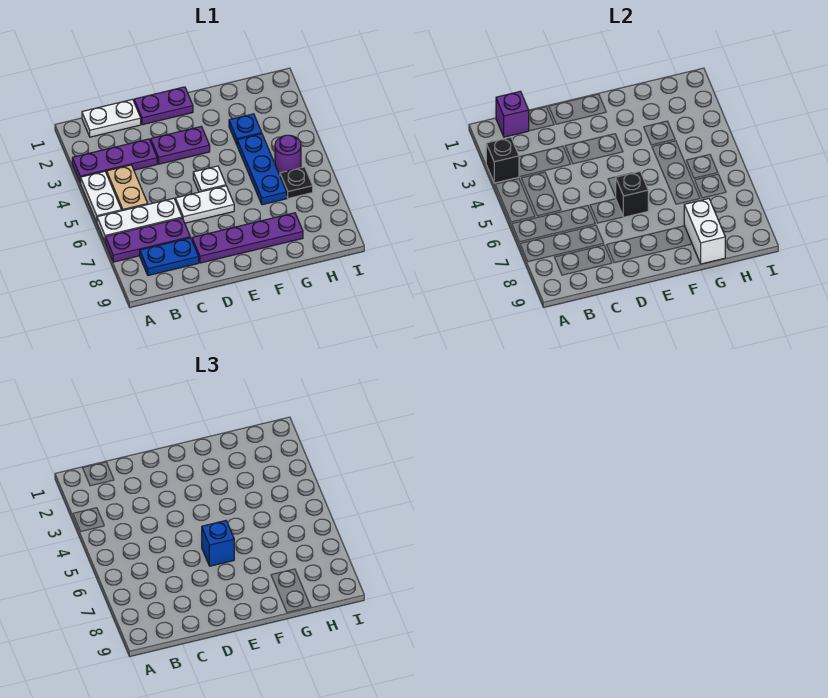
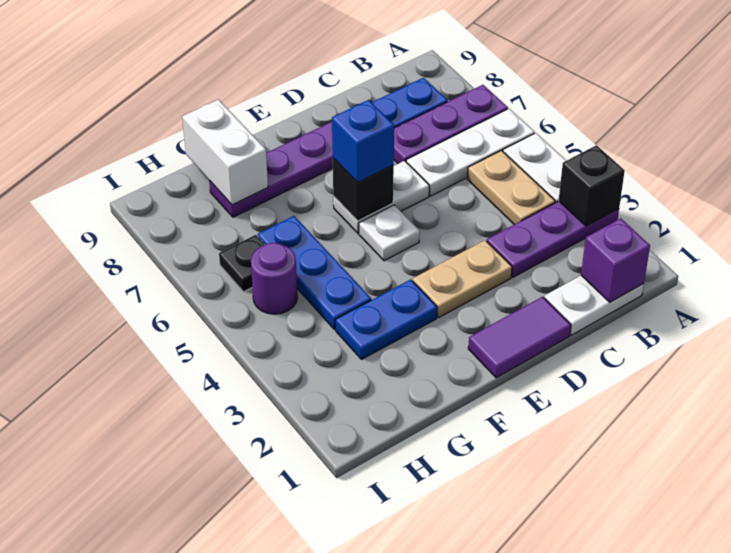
purple plate D1:E1 level 1 -> purple tile D1:E1 level 1
purple plate D3:E3 level 1 -> tan plate D3:E3 level 1
blue plate G3 level 1 -> blue plate F3:G3 level 1

